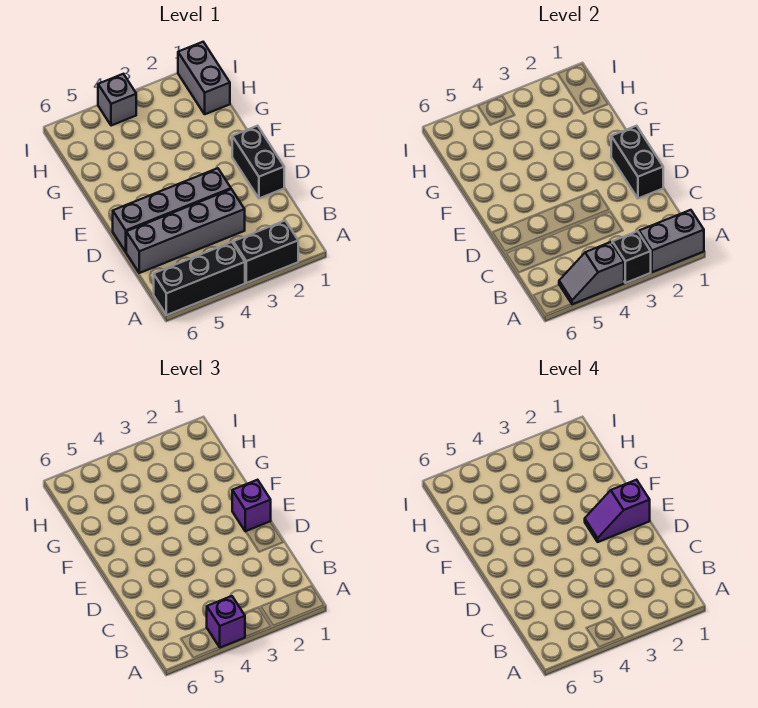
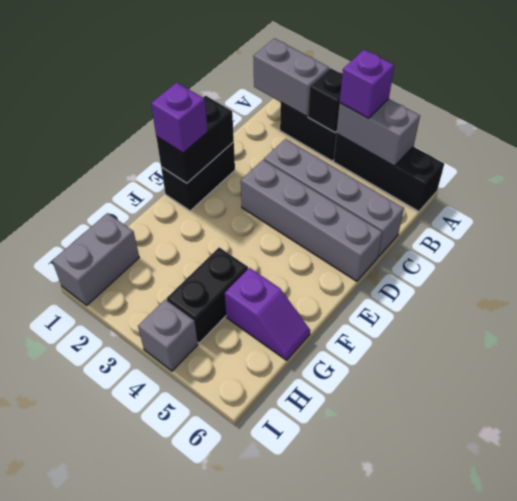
grey slope A4:A5 level 2 top 4 -> grey brick A4:A5 level 2
purple slope E1:E2 level 4 top 1 -> purple slope G5:G6 level 1 top 5
none -> black brick G4:H4 level 1

